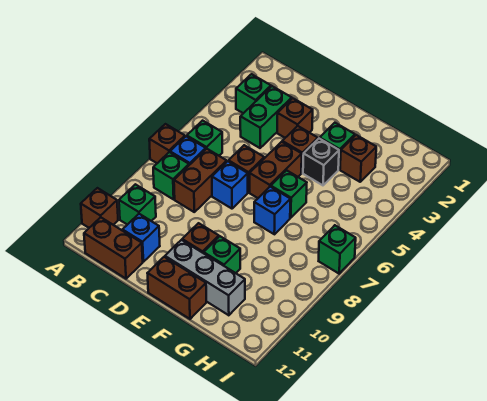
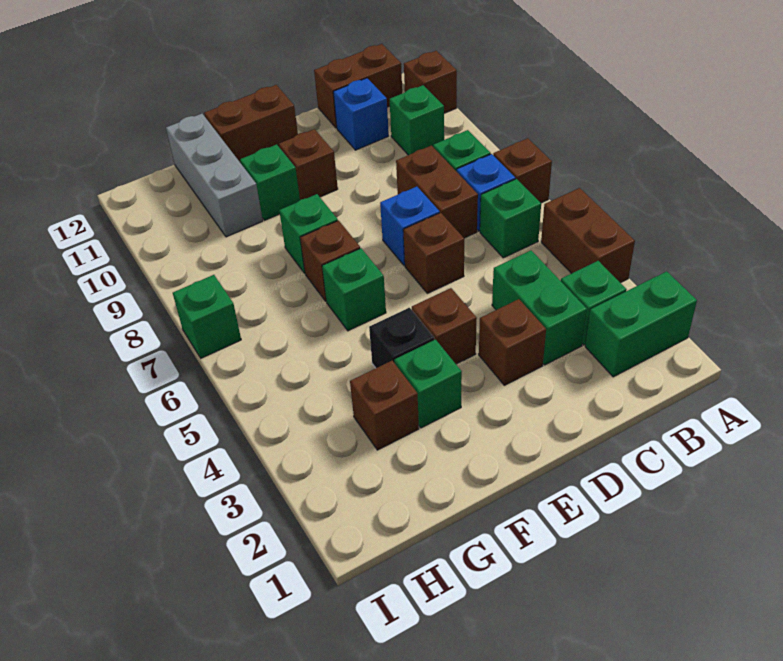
none -> green brick A2:B2 level 1
brown brick E5:E6 level 1 -> brown brick A4:A5 level 1
grey brick E11:G11 level 1 -> grey brick G10:G12 level 1
blue brick F7 level 1 -> brown brick F7 level 1
none -> green brick F8 level 1

